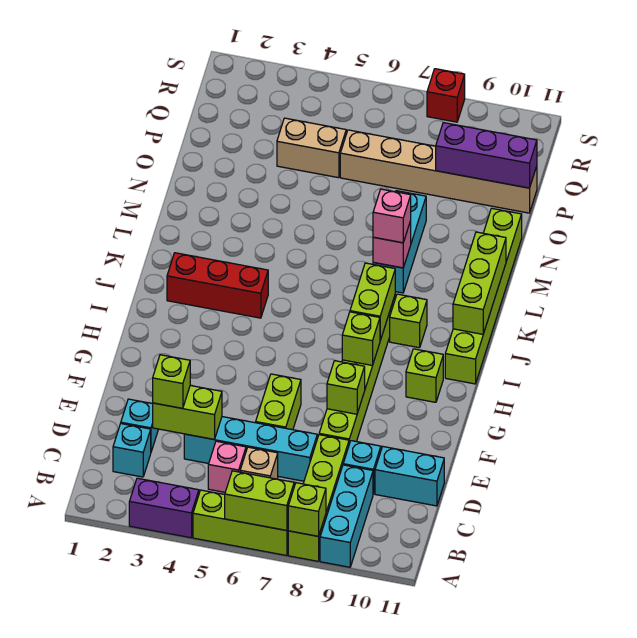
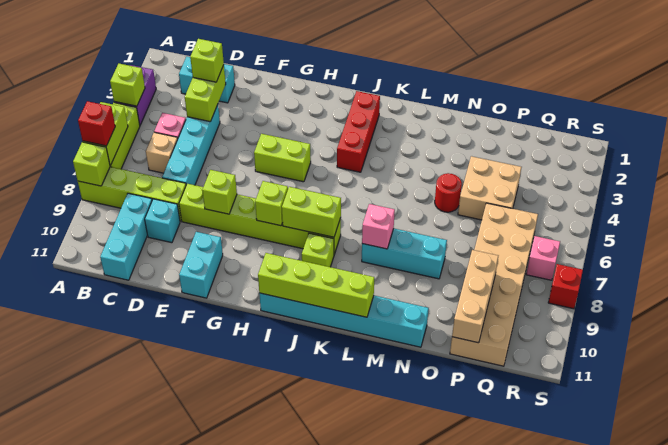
none -> red brick A7 level 3
cyan brick A9:C9 level 1 -> cyan brick C9:C11 level 1
cyan brick D10:D11 level 1 -> cyan brick F10:F11 level 1
lime brick E6:F6 level 1 -> lime brick G5:H5 level 1
lime brick H10 level 1 -> lime brick A4 level 2
lime brick I11:N11 level 1 -> cyan brick I11:N11 level 1
lime brick J11:L11 level 2 -> lime brick I11:L11 level 2
pink brick L8 level 3 -> pink brick R7 level 1
none -> red round brick N5 level 1
tan brick P4:P5 level 1 -> tan brick O4:P5 level 1
tan brick P6:P11 level 1 -> tan brick P6:Q11 level 1
purple brick P9:P11 level 2 -> tan brick P9:P11 level 2

